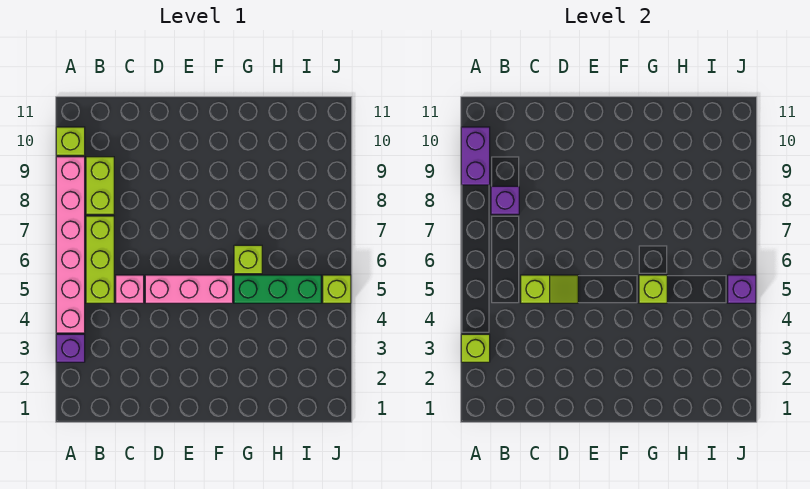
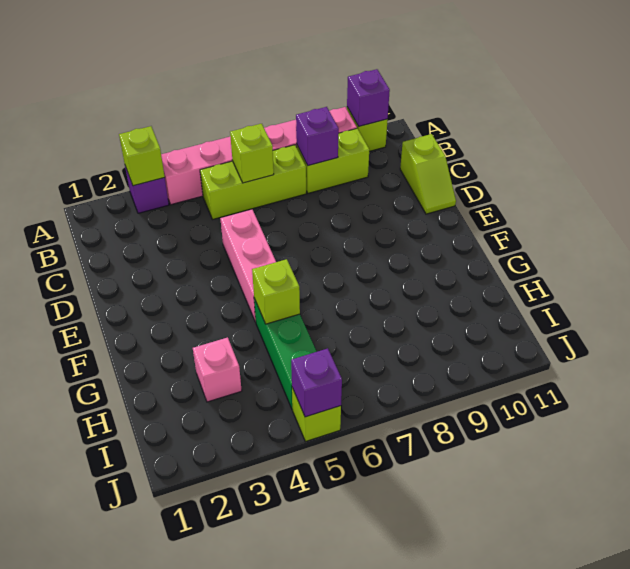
purple brick A9:A10 level 2 -> purple brick A10 level 2
pink brick C5 level 1 -> pink brick H3 level 1
lime slope C5:D5 level 2 top C -> lime slope C11:D11 level 1 top C
lime brick G6 level 1 -> lime brick B6 level 2

